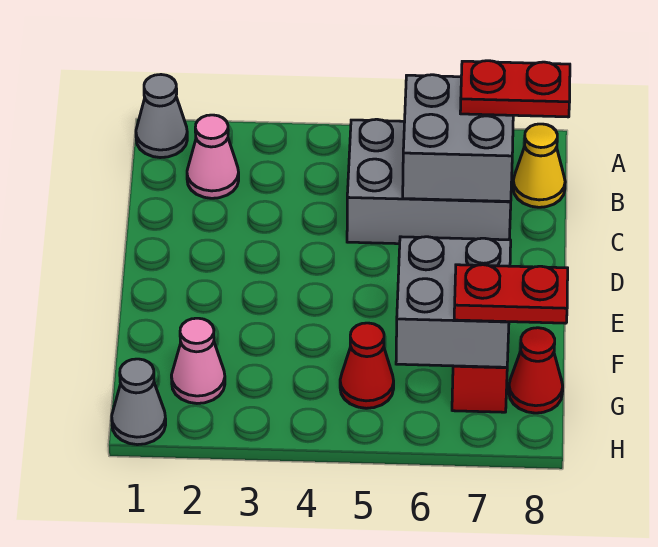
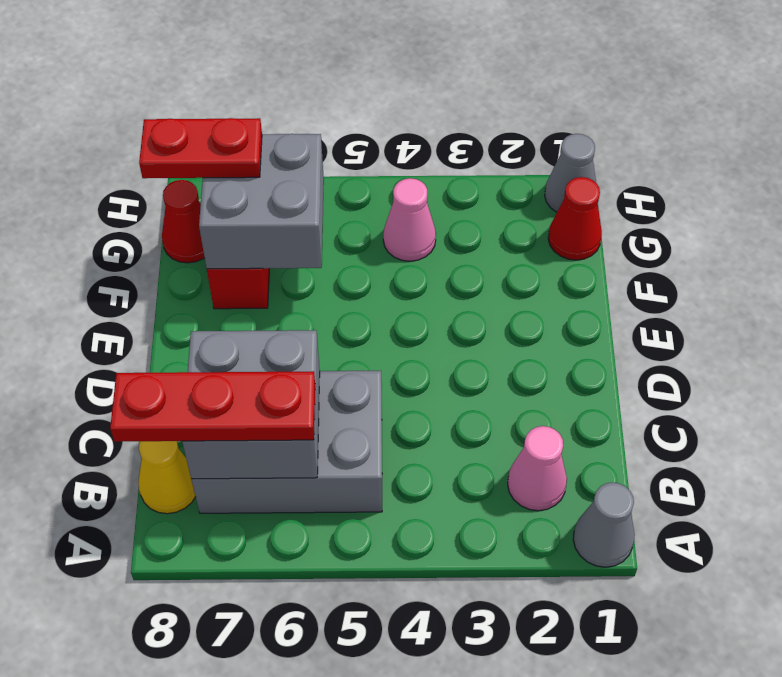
red plate B7:B8 level 3 -> red plate B6:B8 level 3
pink cone G2 level 1 -> pink cone G4 level 1
red cone G5 level 1 -> red cone G1 level 1

